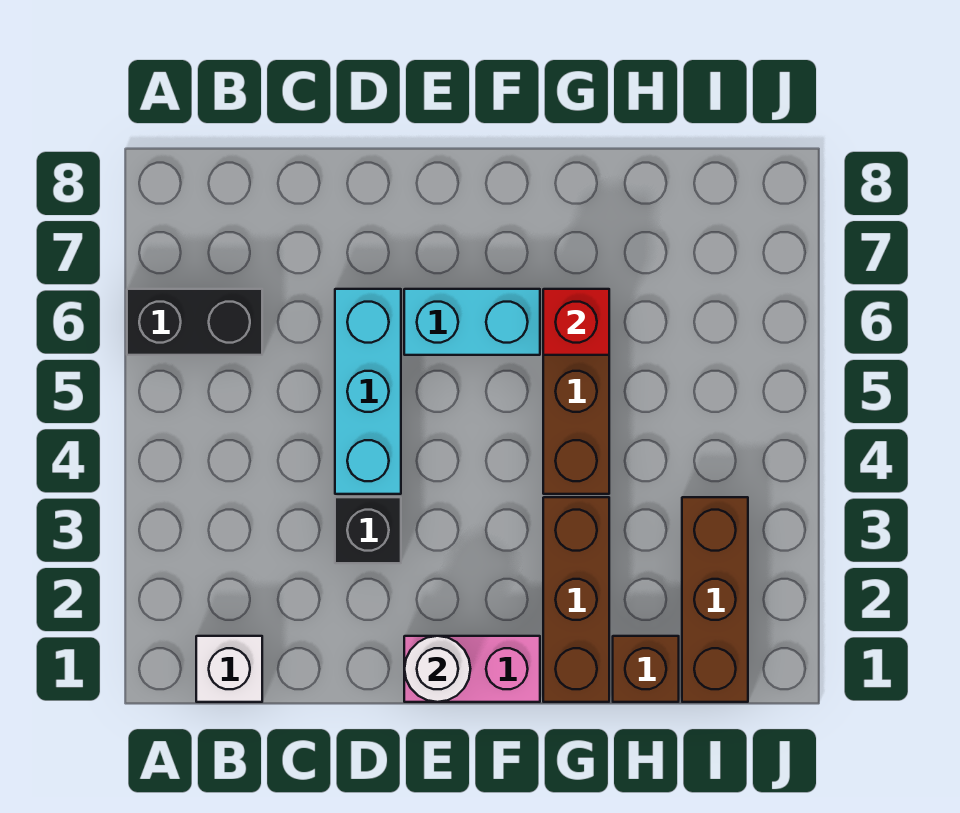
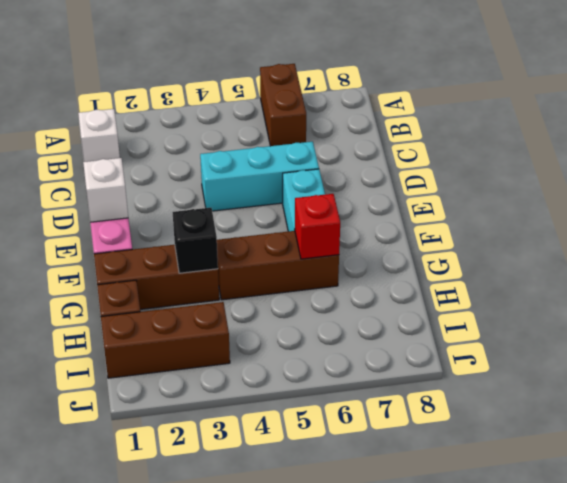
black brick A6:B6 level 1 -> brown brick A6:B6 level 1
black brick D3 level 1 -> black brick G3 level 2
white round brick E1 level 2 -> white brick E1 level 2

